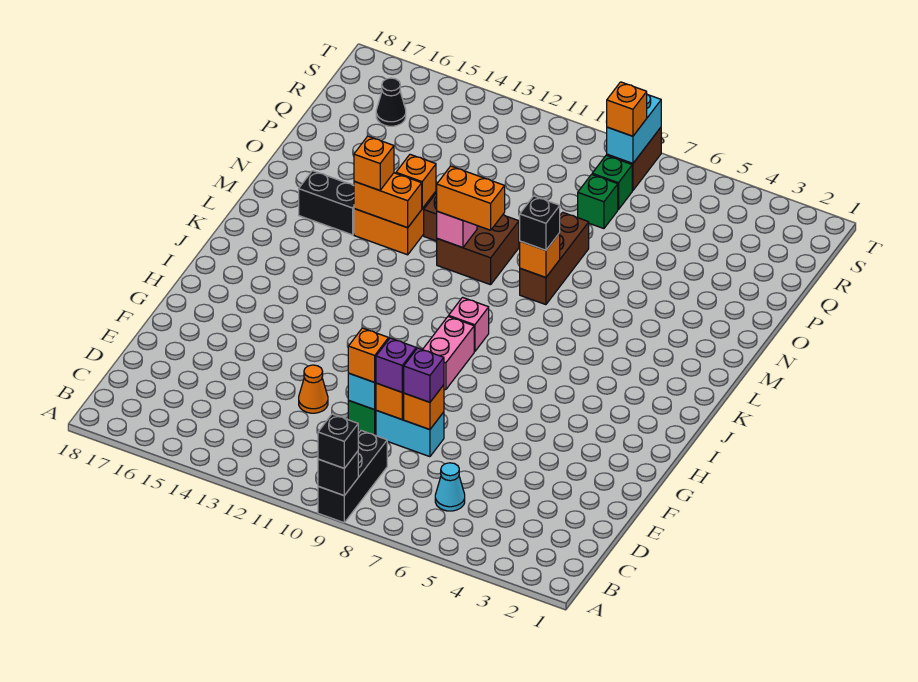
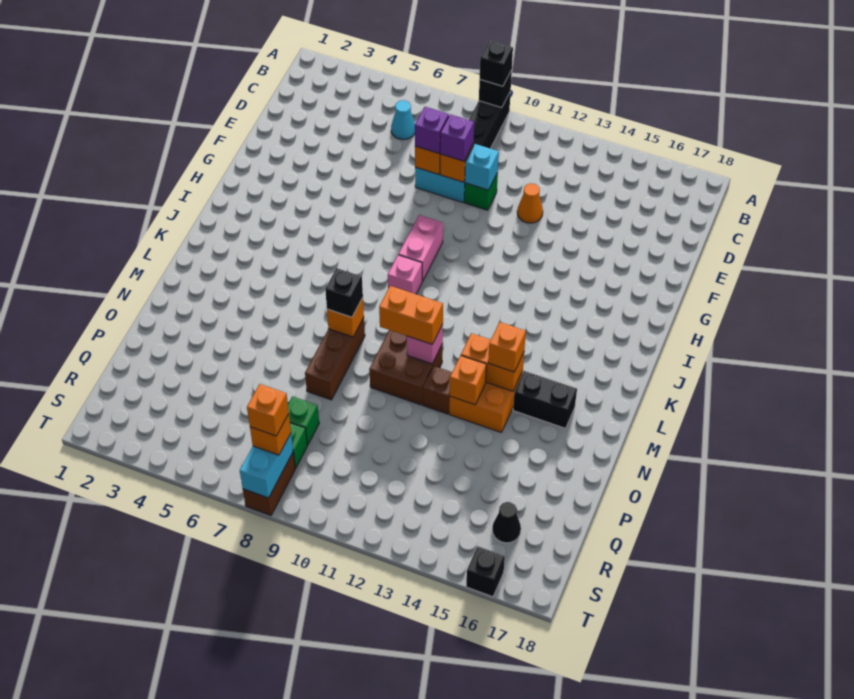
orange brick E10 level 3 -> orange brick S8 level 4
none -> black brick T16 level 1

